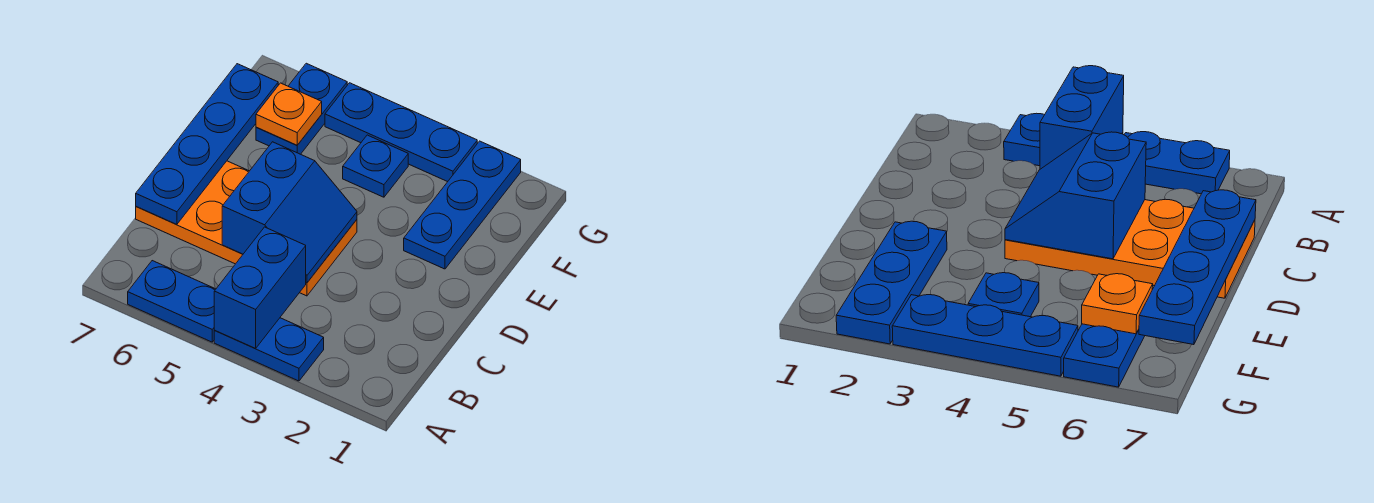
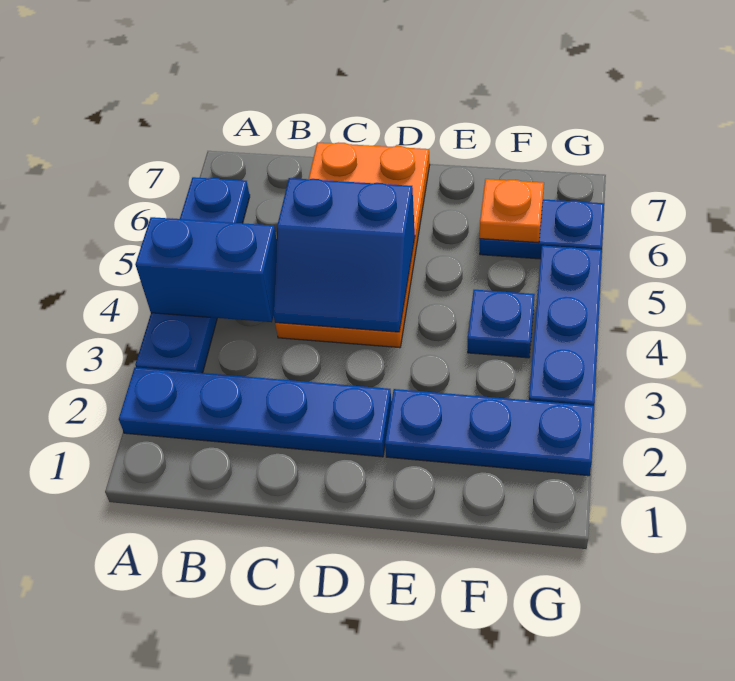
blue plate C7:F7 level 2 -> blue plate A2:D2 level 1

